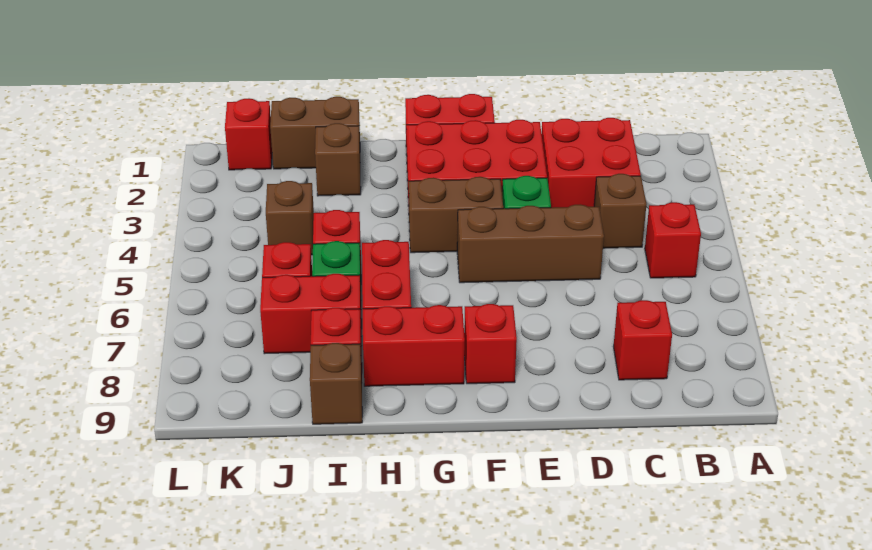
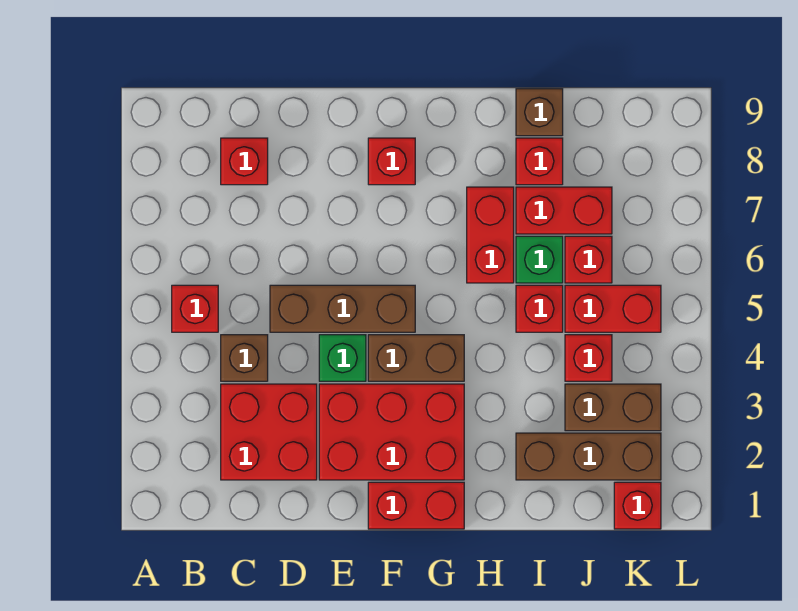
red brick G8:H8 level 1 -> red brick J5:K5 level 1
brown brick I1:J1 level 1 -> brown brick J3:K3 level 1
brown brick I2 level 1 -> brown brick I2:K2 level 1
brown brick J4 level 1 -> red brick J4 level 1

